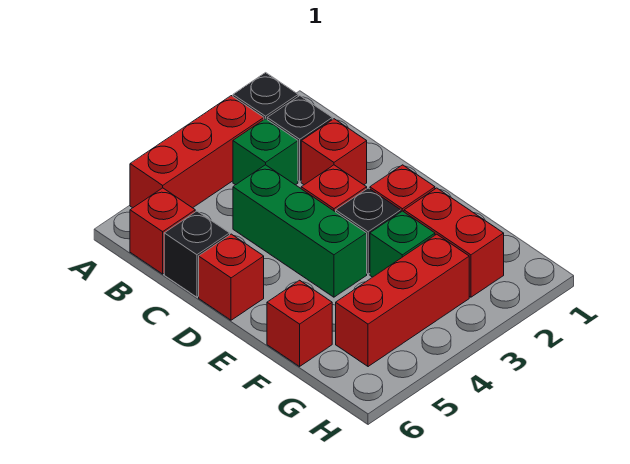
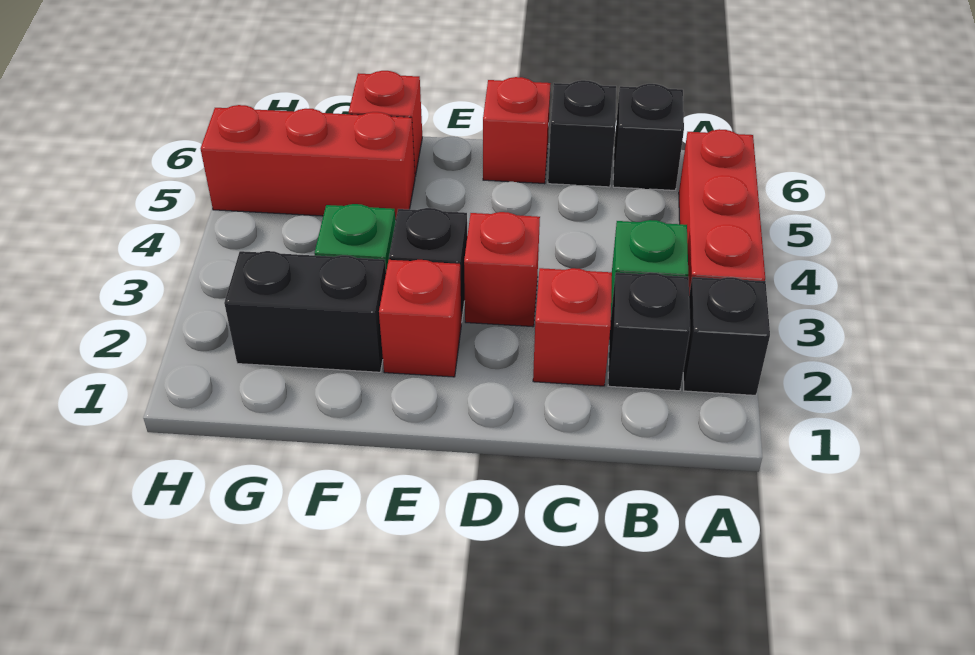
red brick B6 level 1 -> black brick B6 level 1
green brick C4:E4 level 1 -> none
red brick F2:G2 level 1 -> black brick F2:G2 level 1
red brick G3:G5 level 1 -> red brick F5:H5 level 1

